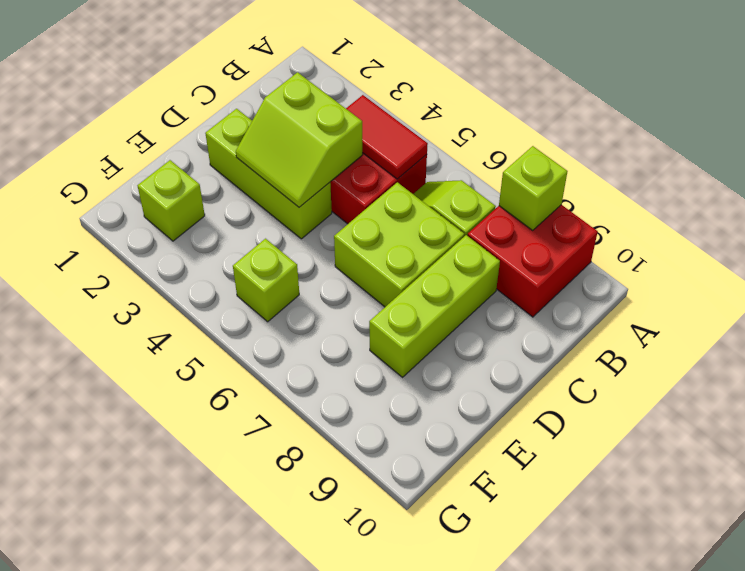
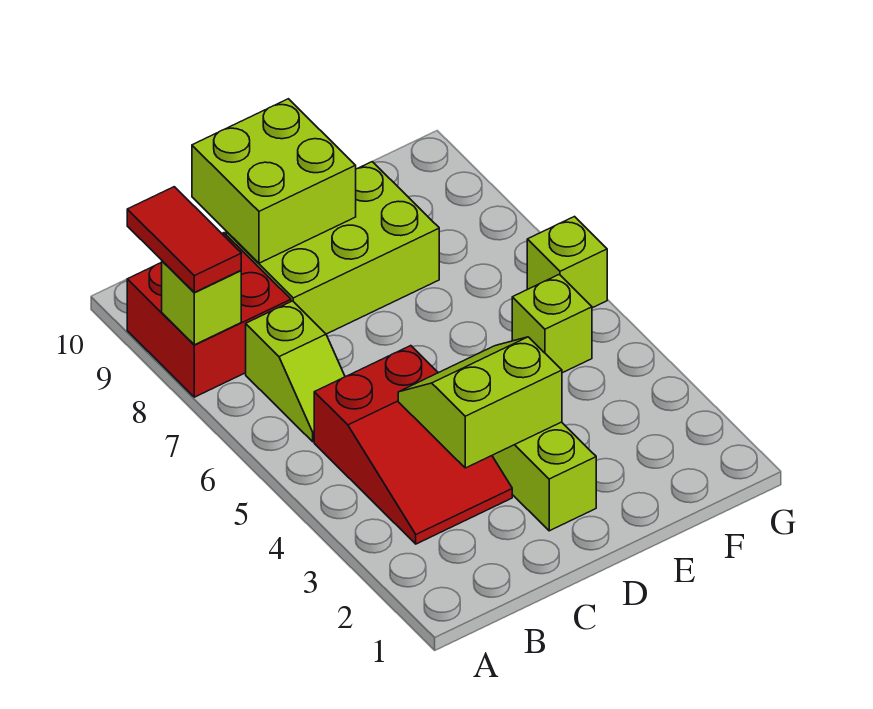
red tile B4:B5 level 2 -> red tile A8:A9 level 3
lime slope C3:D4 level 2 top C -> lime slope C3:D4 level 2 top 3
lime brick C6:D7 level 1 -> lime brick C9:D10 level 2
lime brick C8:E8 level 1 -> lime brick C8:E9 level 1
lime brick F2 level 1 -> lime brick G6 level 1

